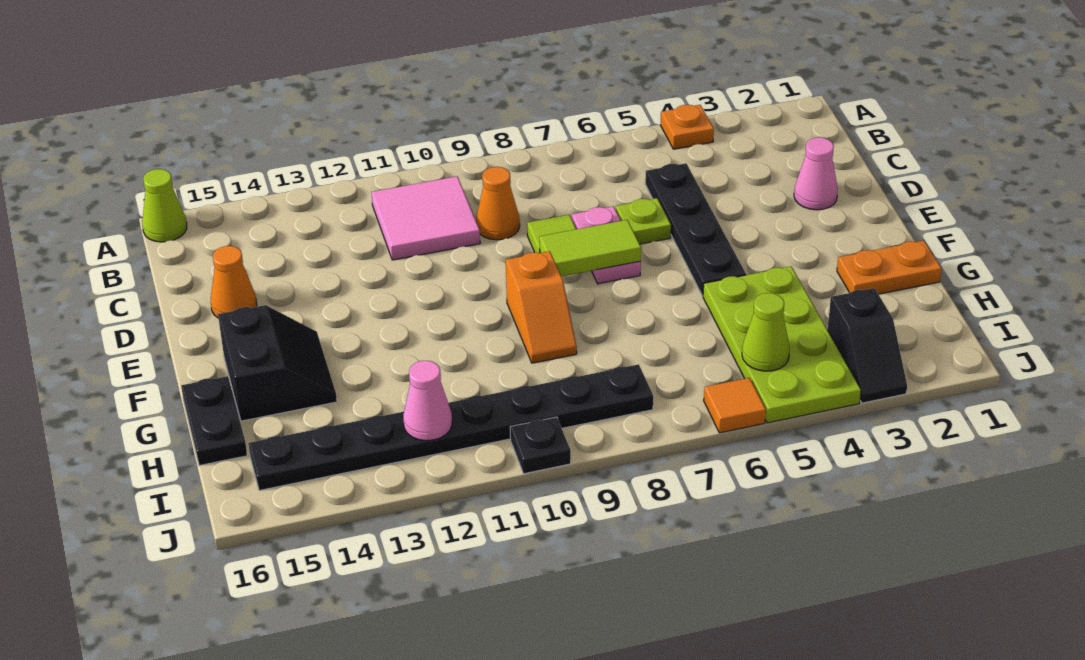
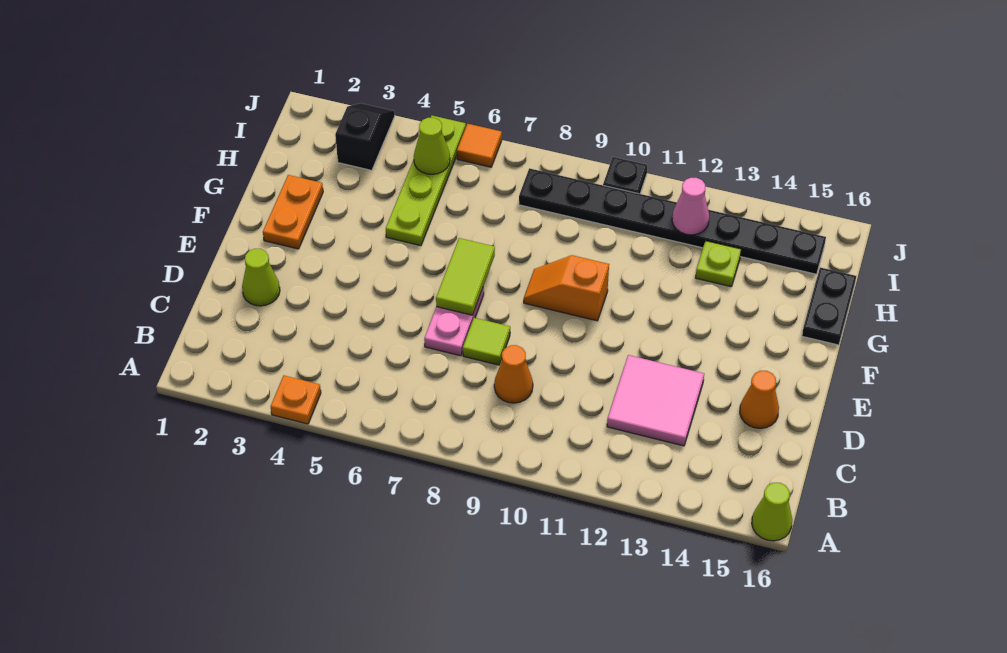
pink tile B10:C11 level 1 -> pink tile C12:D13 level 1
black plate C5:F5 level 1 -> none
pink cone D2 level 1 -> lime cone D2 level 1
lime plate D6 level 1 -> lime plate H13 level 1
lime tile E7:E8 level 2 -> lime tile E7:F7 level 2
orange slope F9:G9 level 1 top F -> orange slope F9:F10 level 1 top 10
black slope F14:G15 level 1 top 15 -> none
orange plate G1:G2 level 1 -> orange plate F2:G2 level 1
lime plate G4:J5 level 1 -> lime plate G5:J5 level 1

